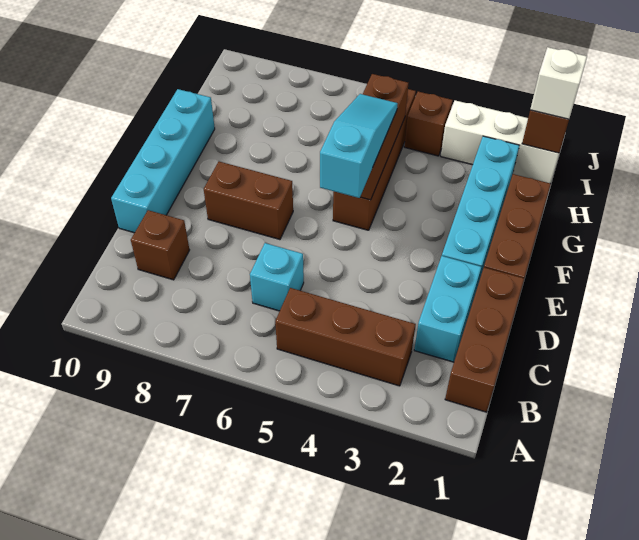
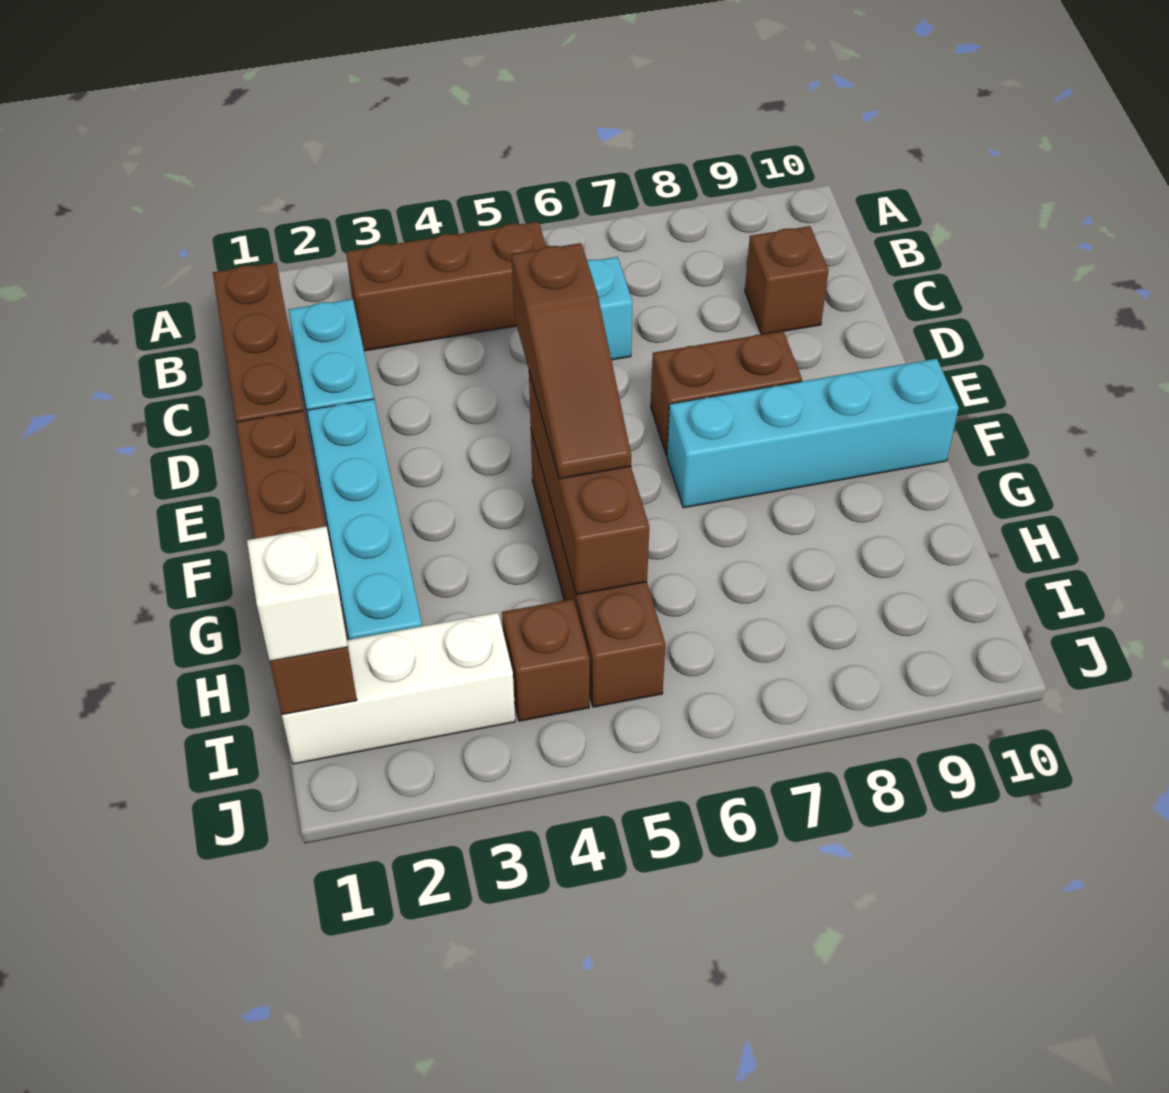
cyan brick D10:G10 level 1 -> cyan brick F7:F10 level 1
cyan slope E5:G5 level 3 top E -> brown slope E5:G5 level 3 top E

